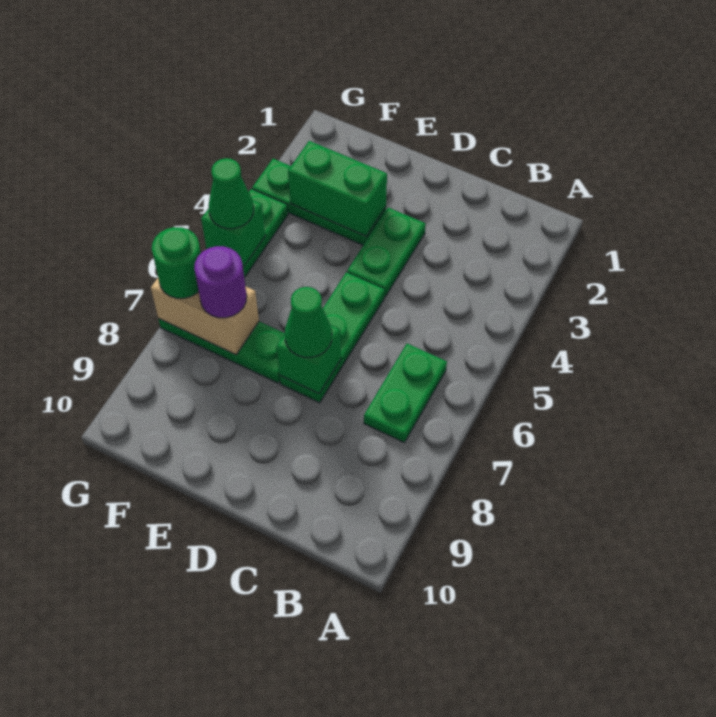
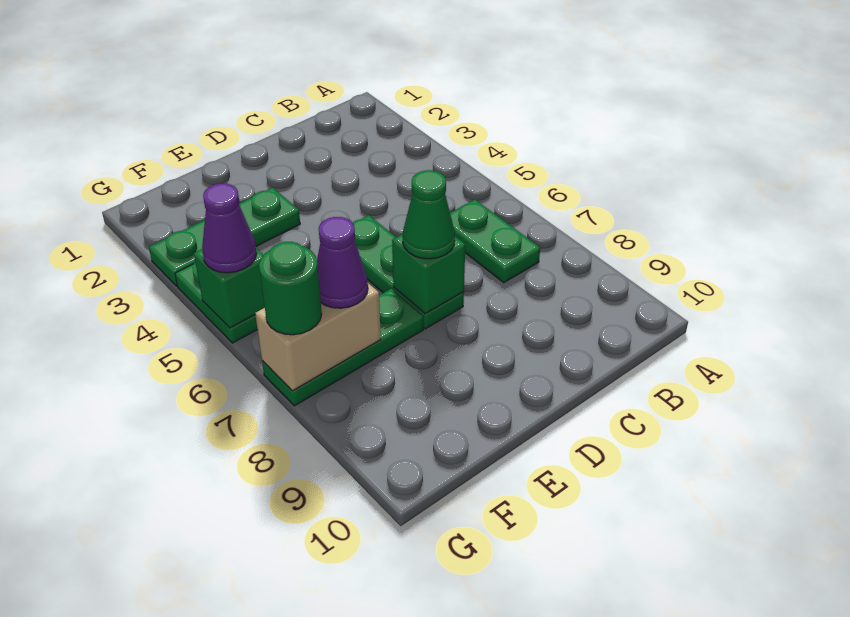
green plate D3:D4 level 1 -> none
green brick E3:F3 level 2 -> none
purple round brick F7 level 3 -> purple cone F7 level 3
green cone G5 level 3 -> purple cone G5 level 3

